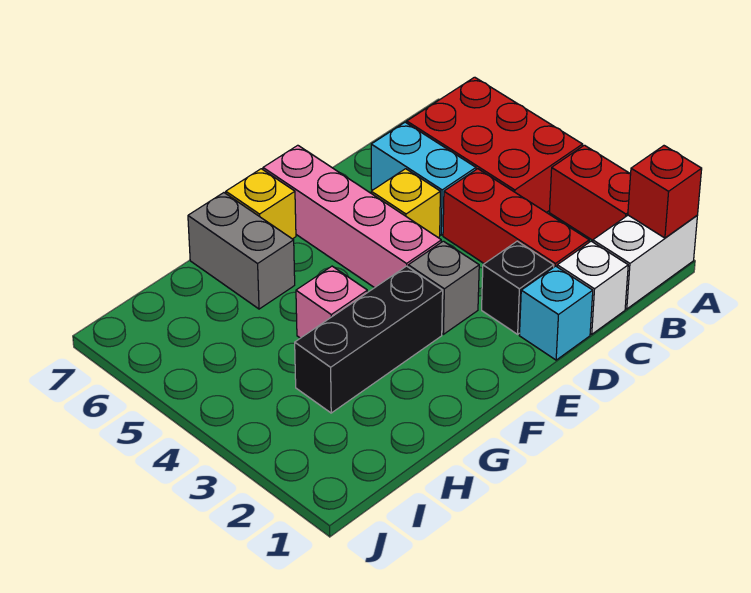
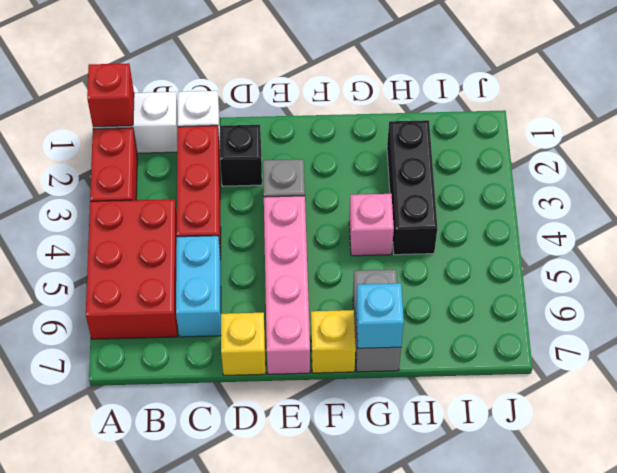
cyan brick D1 level 1 -> cyan brick G7 level 2
yellow brick D5 level 1 -> yellow brick D7 level 1
black brick F3:H3 level 1 -> black brick H2:H4 level 1

